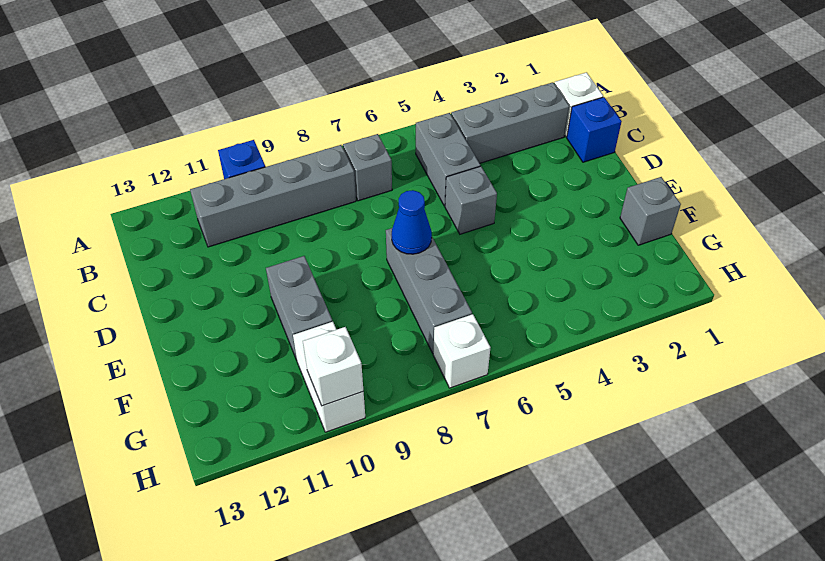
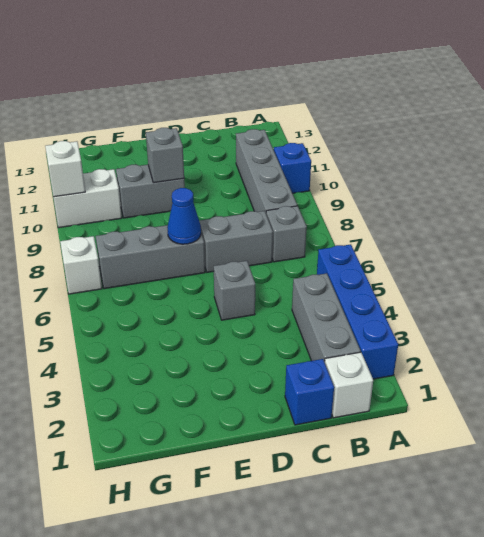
none -> blue brick A2:A5 level 1
grey brick B5:C5 level 1 -> grey brick C7:D7 level 1
grey brick F1 level 1 -> grey brick E10 level 2

